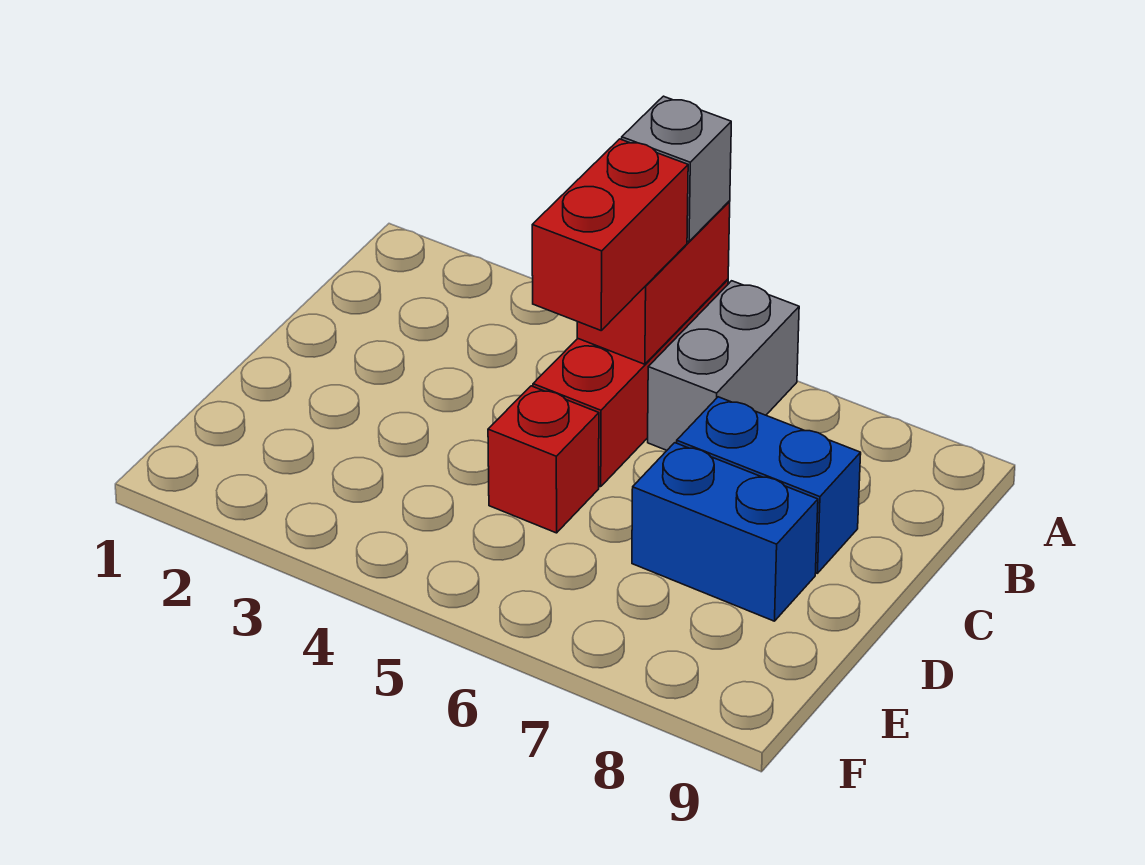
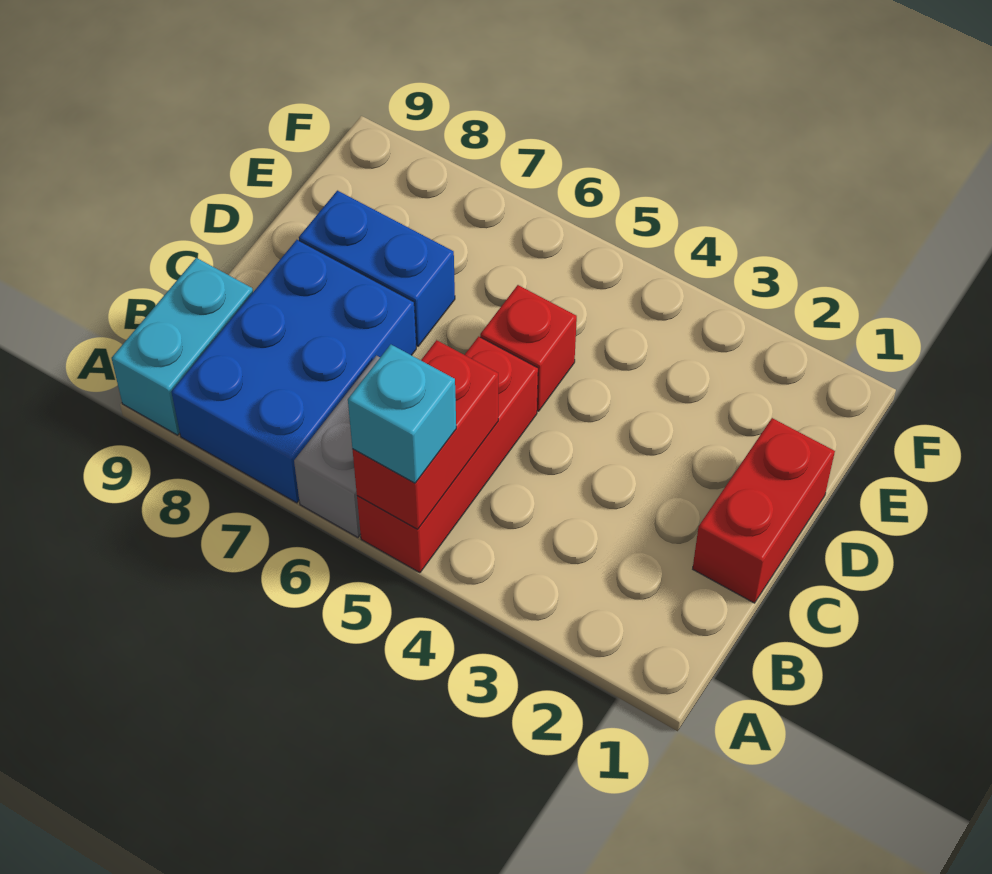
grey brick A5 level 3 -> cyan brick A5 level 3
none -> cyan brick A9:B9 level 1
red brick B5:C5 level 3 -> red brick C1:D1 level 1
blue brick C7:C8 level 1 -> blue brick A7:C8 level 1

